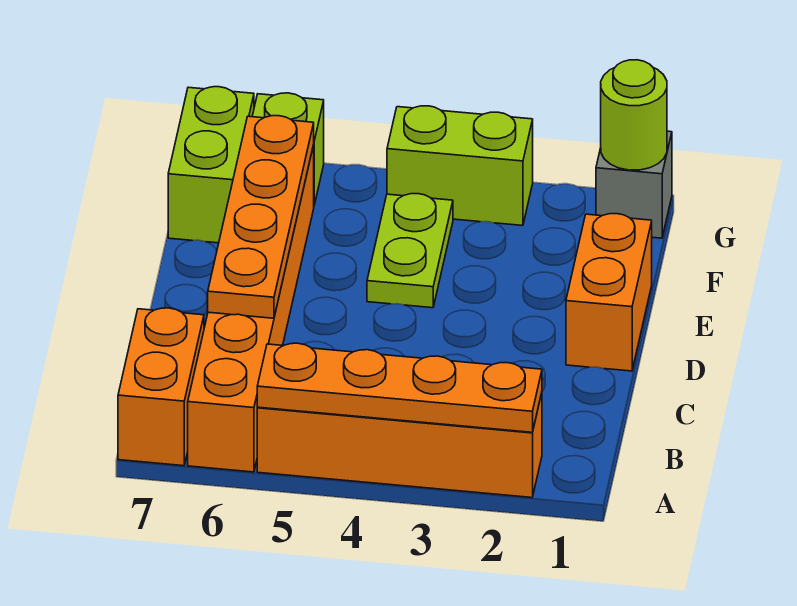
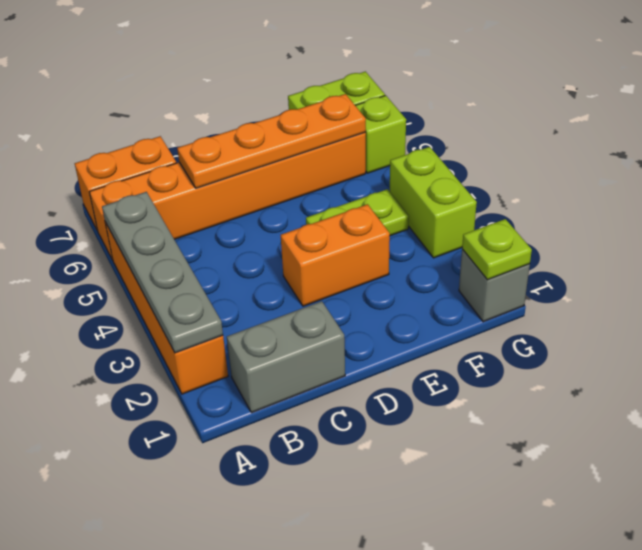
orange plate A2:A5 level 2 -> grey plate A2:A5 level 2
none -> grey brick B1:C1 level 1
orange brick D1:E1 level 1 -> orange brick D3:E3 level 1
lime round brick G1 level 2 -> lime plate G1 level 2

